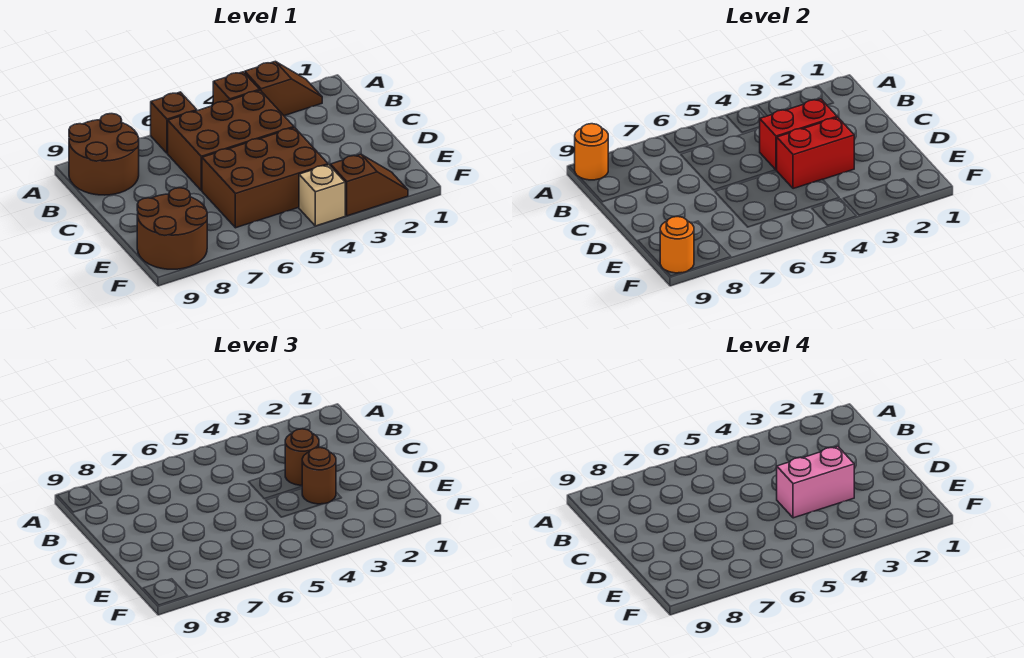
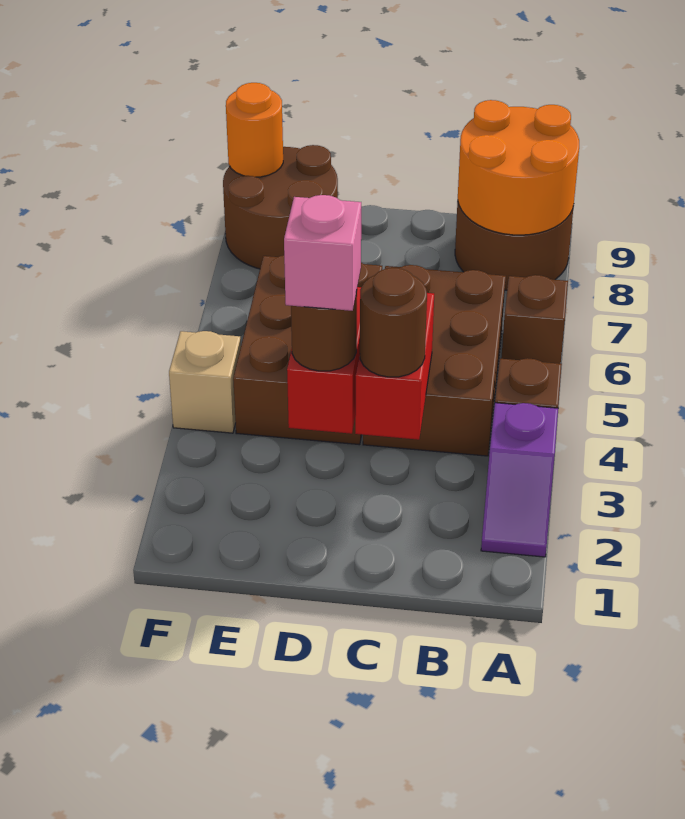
brown slope A2:A3 level 1 top 3 -> purple slope A2:A3 level 1 top 3
orange round brick A9 level 2 -> orange round brick A8:B9 level 2
pink brick D3:D4 level 4 -> pink brick D3 level 4
brown slope F2:F3 level 1 top 3 -> none

